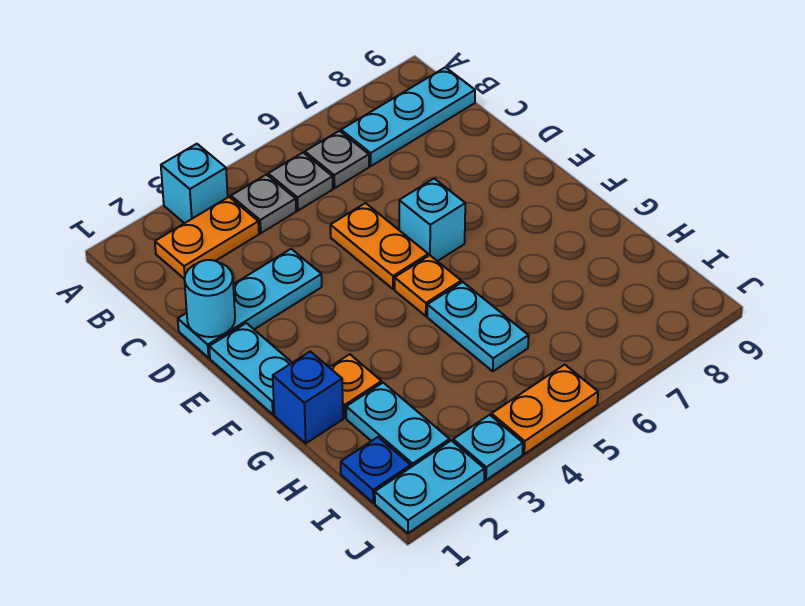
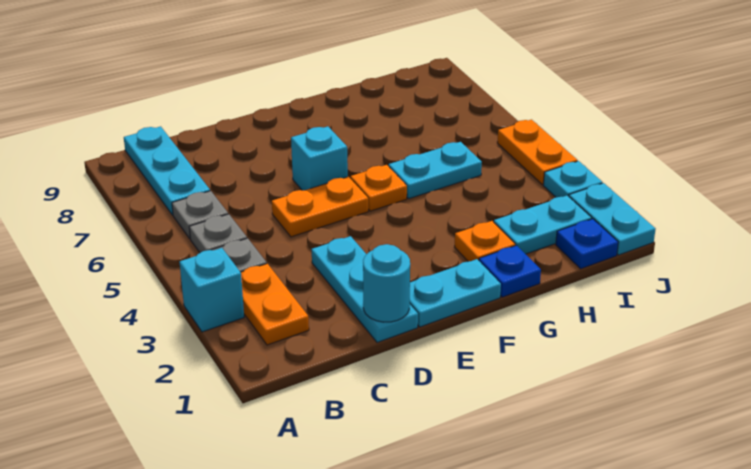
blue brick G1 level 1 -> blue plate G1 level 1

